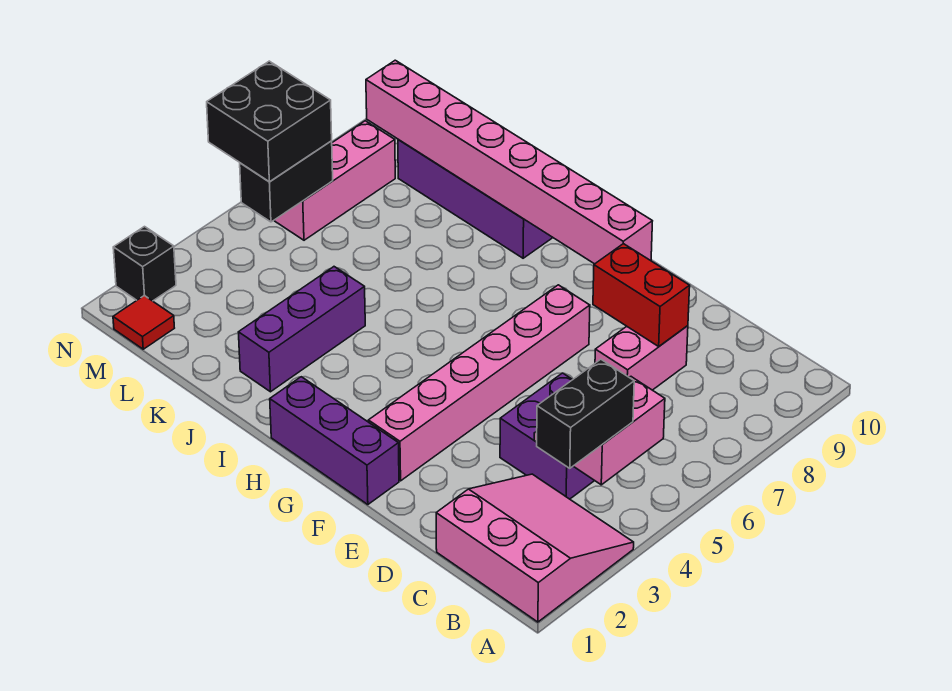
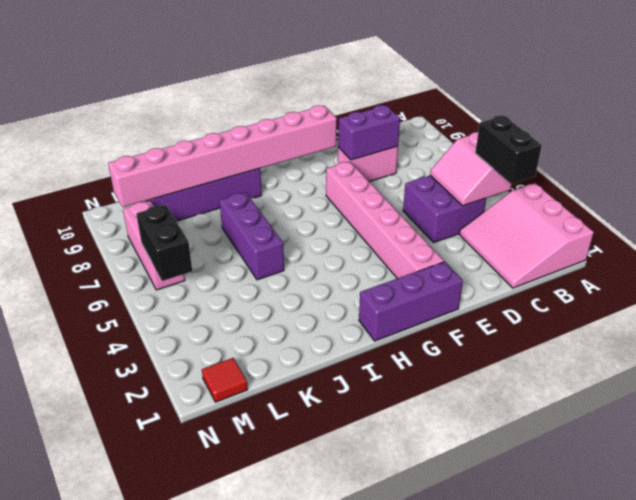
pink slope A1:C3 level 1 top 1 -> pink slope A1:C3 level 1 top A
pink brick D7:D8 level 1 -> pink brick D8:E8 level 1
red brick D8:E8 level 2 -> purple brick D8:E8 level 2
purple brick J2:J4 level 1 -> purple brick J5:J7 level 1
black brick M5:N6 level 3 -> none
black brick N2 level 1 -> none

